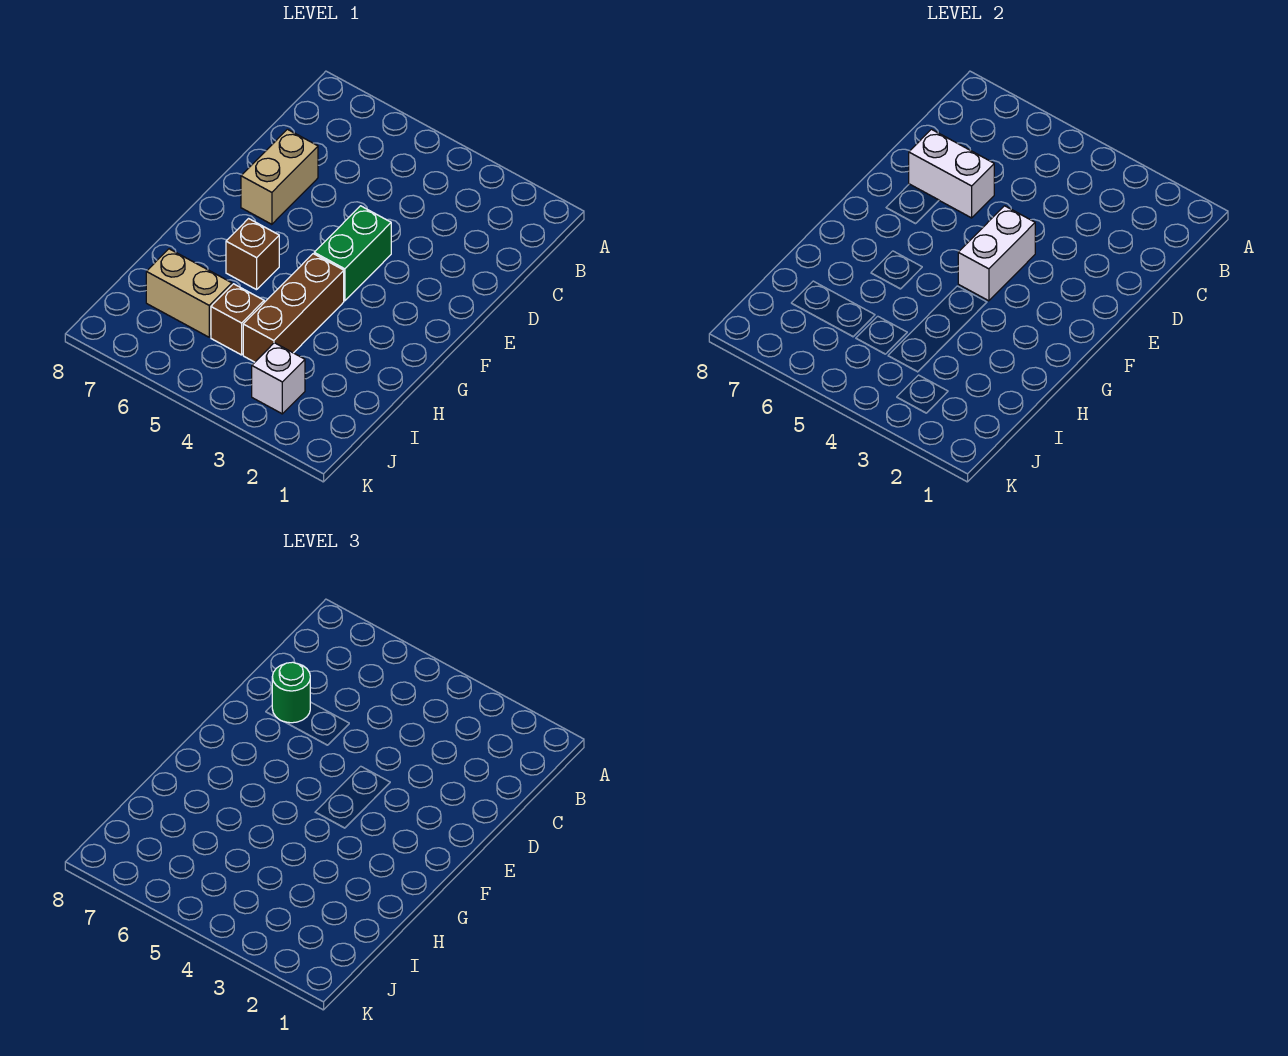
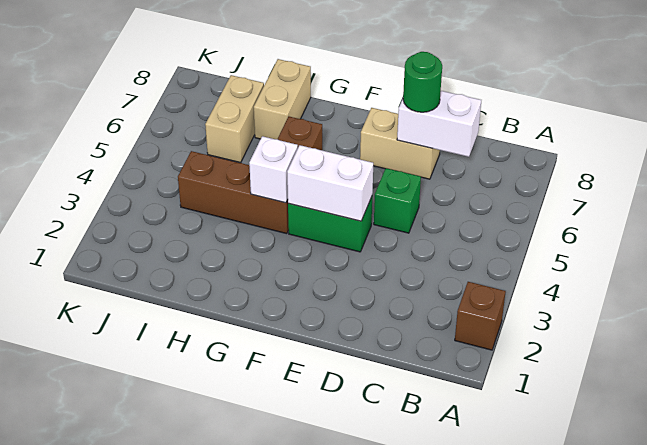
none -> green brick D5 level 1
white brick D6:D7 level 2 -> white brick C7:D7 level 2
none -> tan brick H7:H8 level 1
brown brick I5 level 1 -> brown brick A2 level 1
white brick J3 level 1 -> white brick G4 level 2

